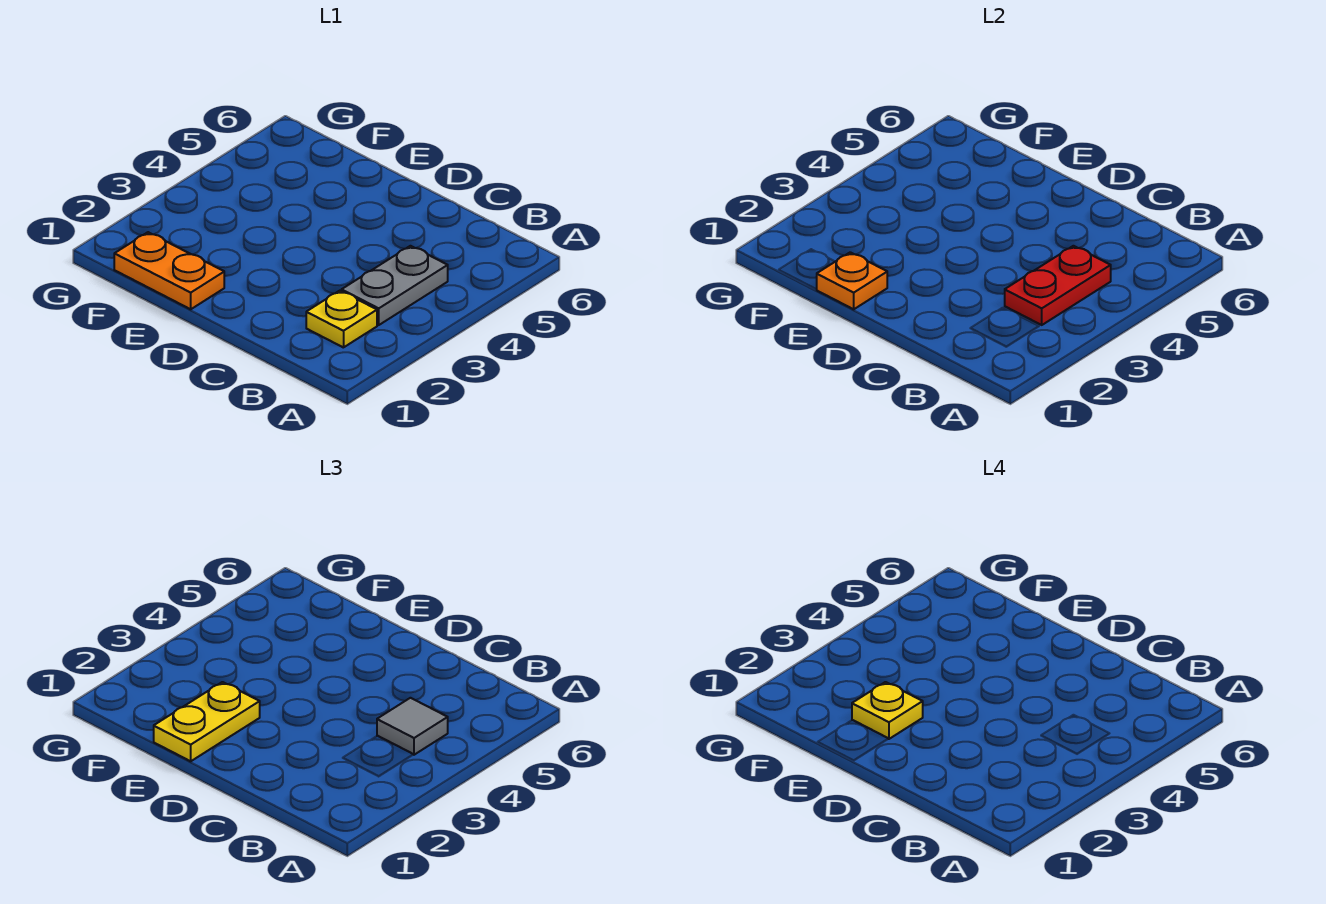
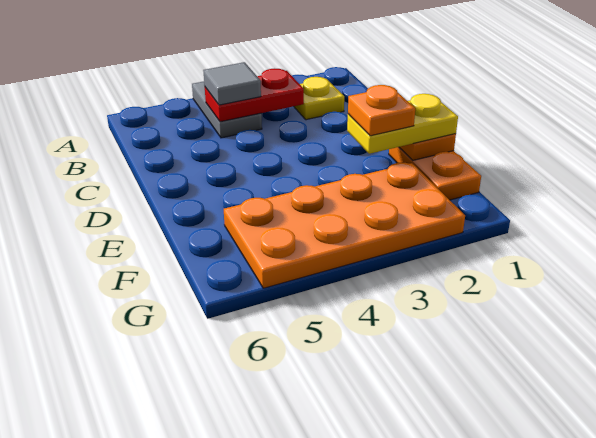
grey plate B3:B4 level 1 -> grey plate A4:B4 level 1
yellow plate E2 level 4 -> orange plate E2 level 4
none -> orange plate F2:G5 level 1

